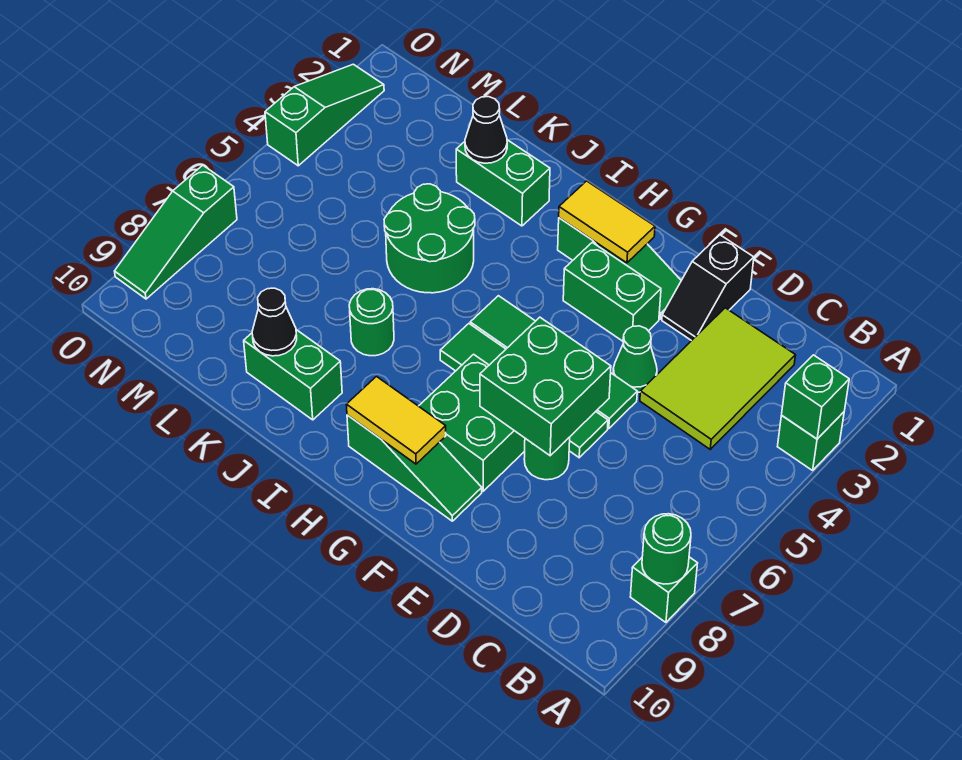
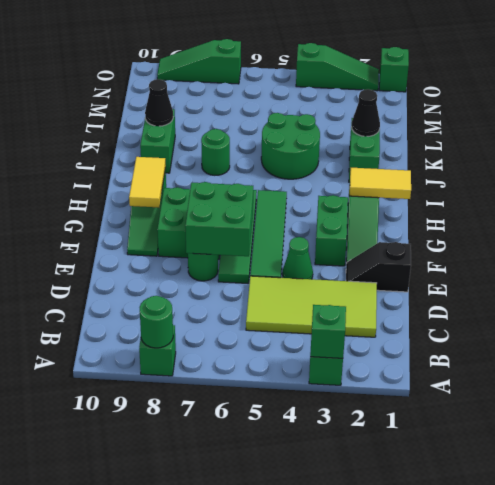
lime tile C2:D4 level 1 -> lime tile C2:D5 level 1
yellow tile G2:H2 level 2 -> yellow tile H1:H2 level 2
none -> green brick O1 level 1

